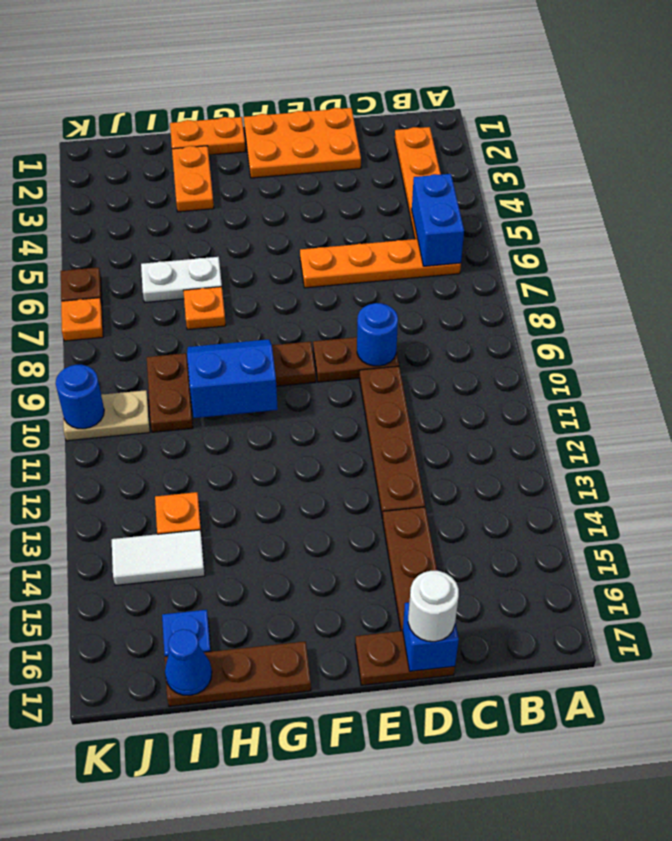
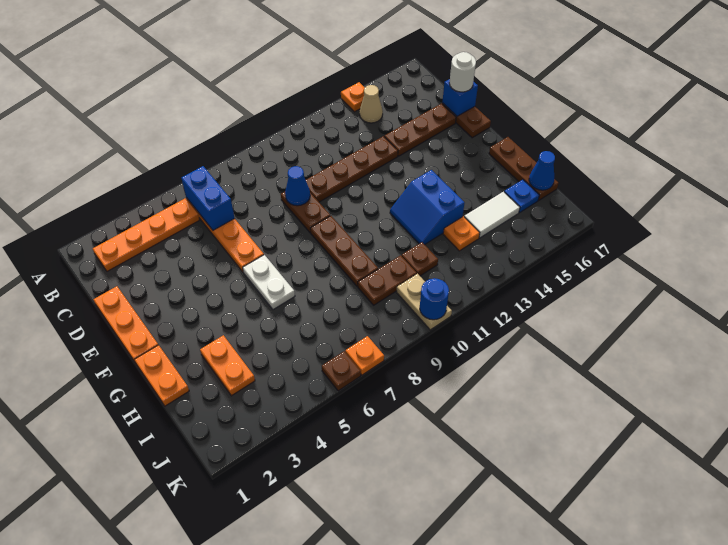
blue brick B5:B6 level 2 -> blue brick B6:C6 level 2
none -> tan cone B14 level 1
orange plate D1:F2 level 1 -> orange plate D1:F1 level 1
blue round brick D9 level 2 -> blue cone D9 level 2
blue slope G9:H10 level 2 top 10 -> blue slope G12:H13 level 1 top 13
orange plate H2:H3 level 1 -> orange plate H3:I3 level 1
white plate H6:I6 level 1 -> white plate F6:G6 level 1
orange plate H7 level 1 -> orange plate A14 level 1
none -> brown plate I11 level 1
white tile I14:J14 level 1 -> white tile I14:I15 level 1

